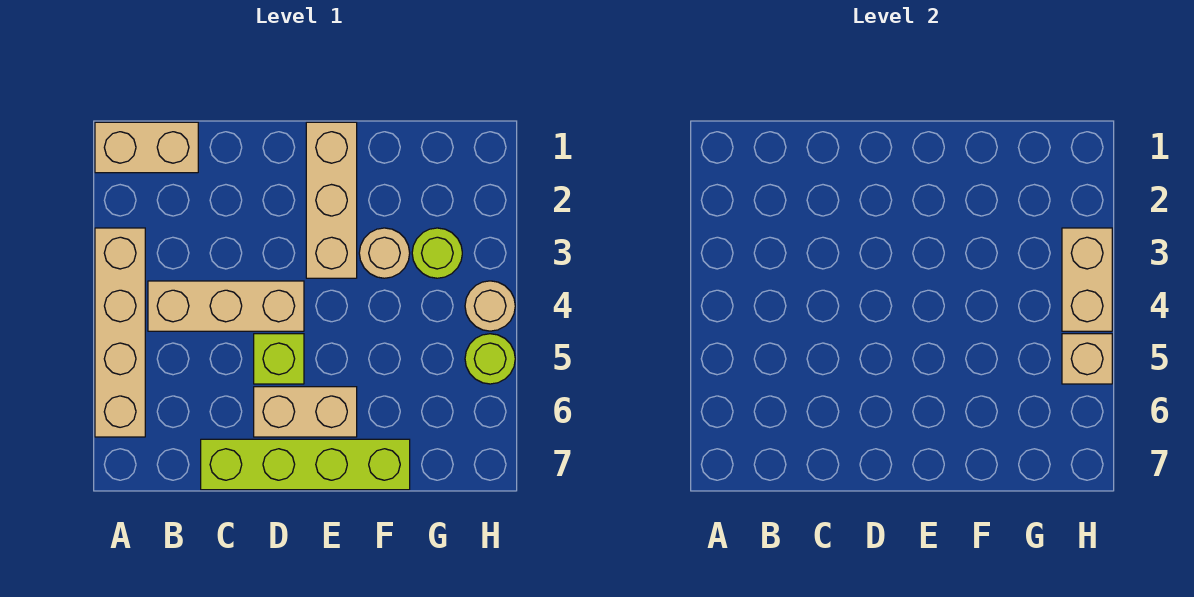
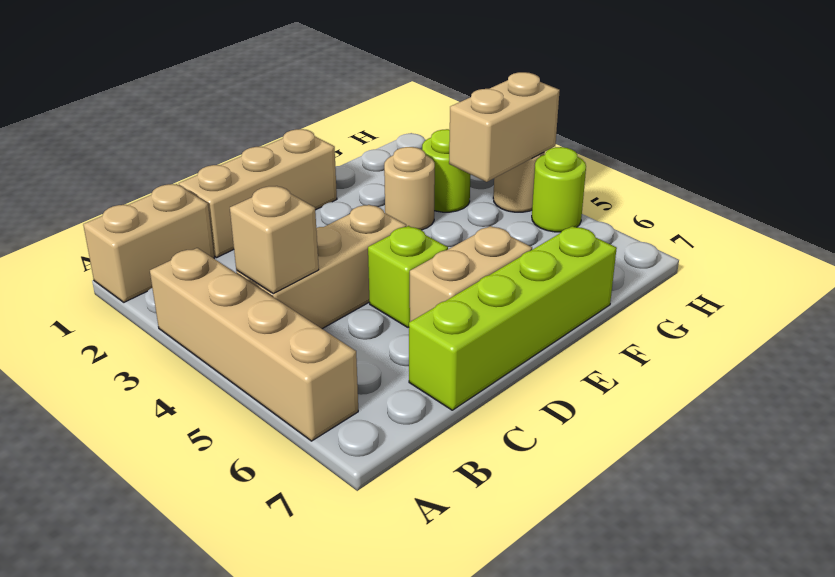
tan brick E1:E3 level 1 -> tan brick C1:E1 level 1
tan brick H3:H4 level 2 -> tan brick G4:H4 level 2
tan brick H5 level 2 -> tan brick B4 level 2

